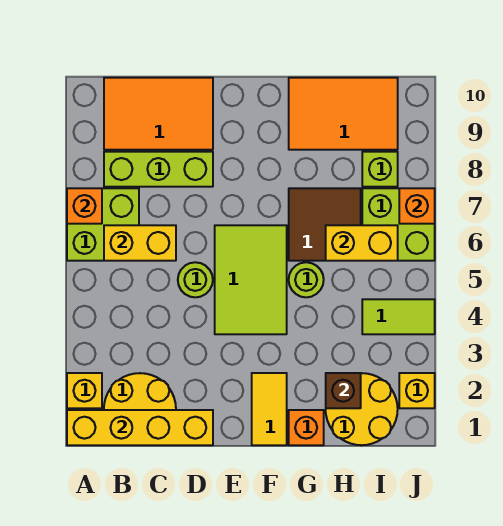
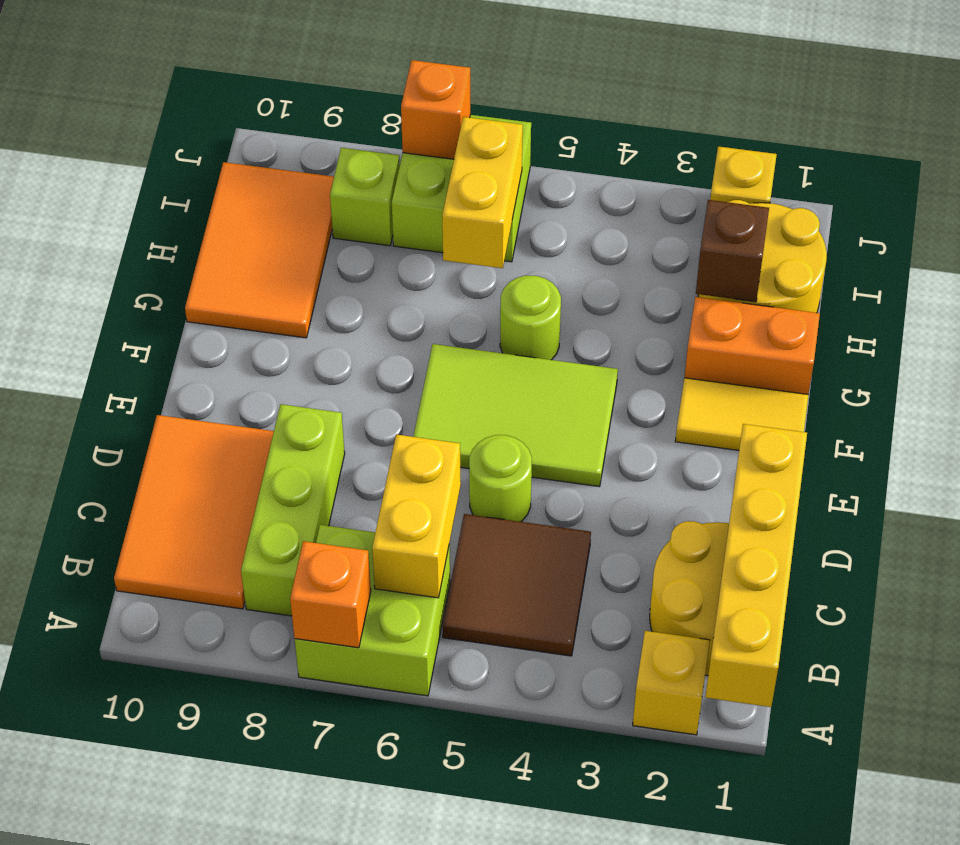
orange brick G1 level 1 -> orange brick G1:G2 level 1
brown tile G6:H7 level 1 -> brown tile B4:C5 level 1
lime tile I4:J4 level 1 -> none

